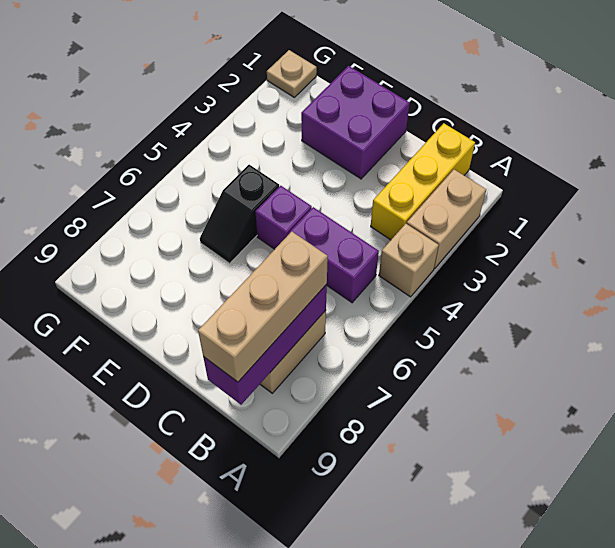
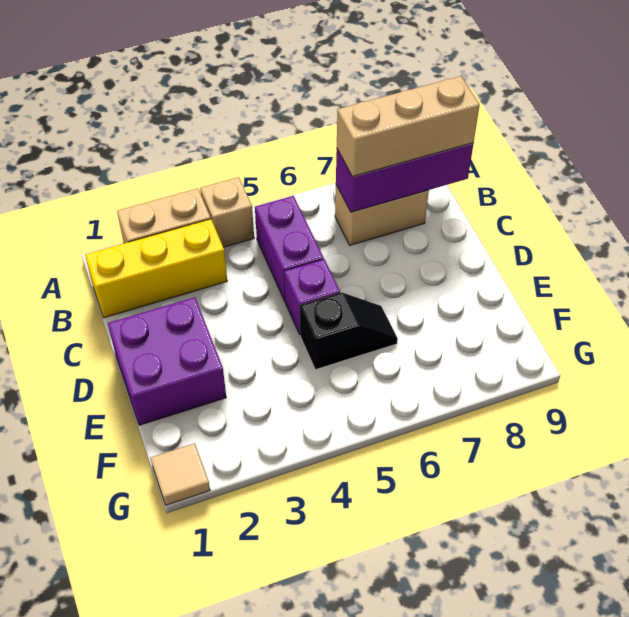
tan plate G1 level 1 -> tan tile G1 level 1

